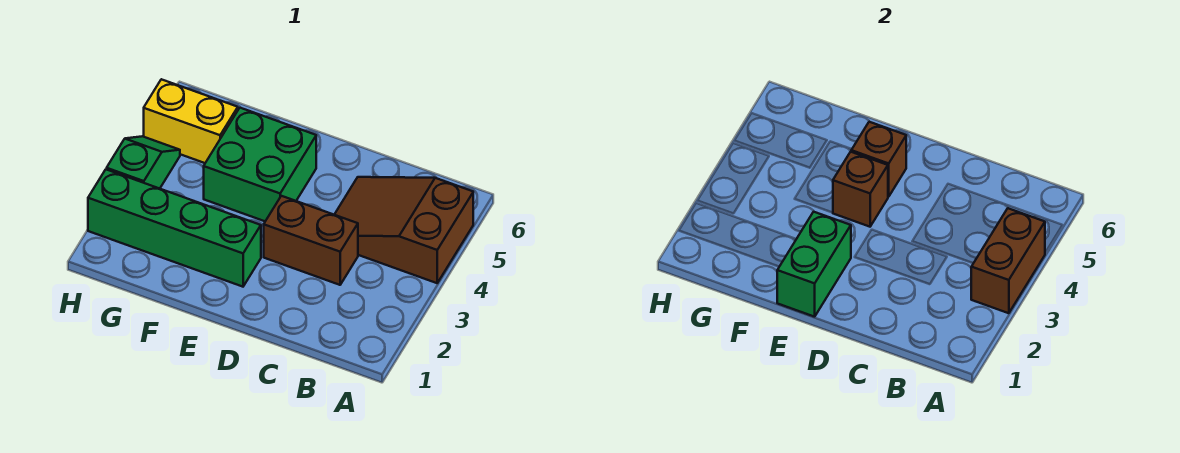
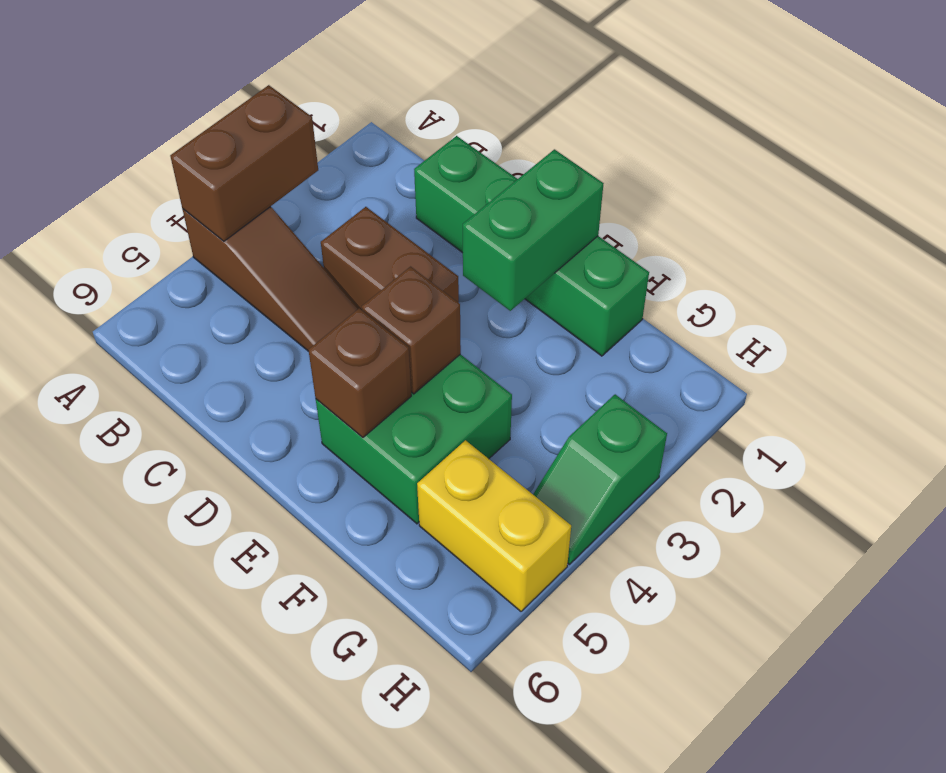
brown slope A4:C5 level 1 top A -> brown slope A4:C4 level 1 top A
green brick E2:H2 level 1 -> green brick C1:F1 level 1

